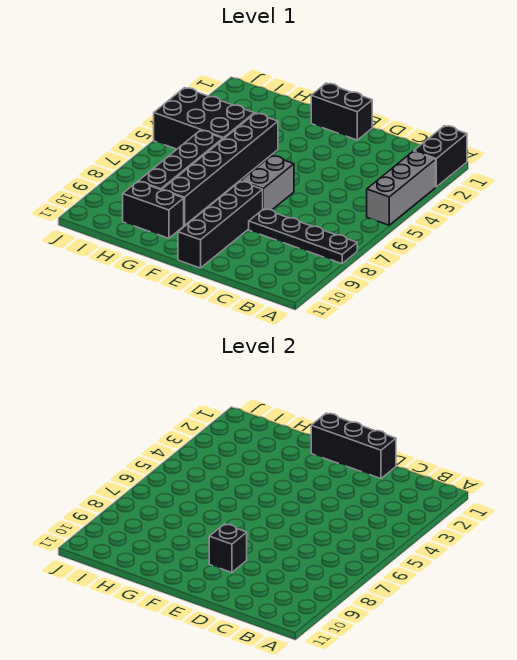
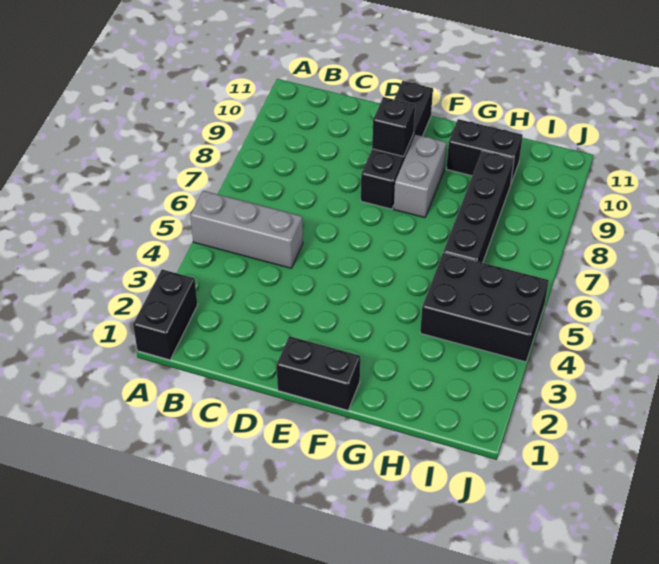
grey brick A3:A5 level 1 -> grey brick A5:C5 level 1
black plate A8:D8 level 1 -> none
black brick D1:F1 level 2 -> none
grey brick E6:E7 level 1 -> grey brick F8:F9 level 1
black brick G4:G9 level 1 -> none

